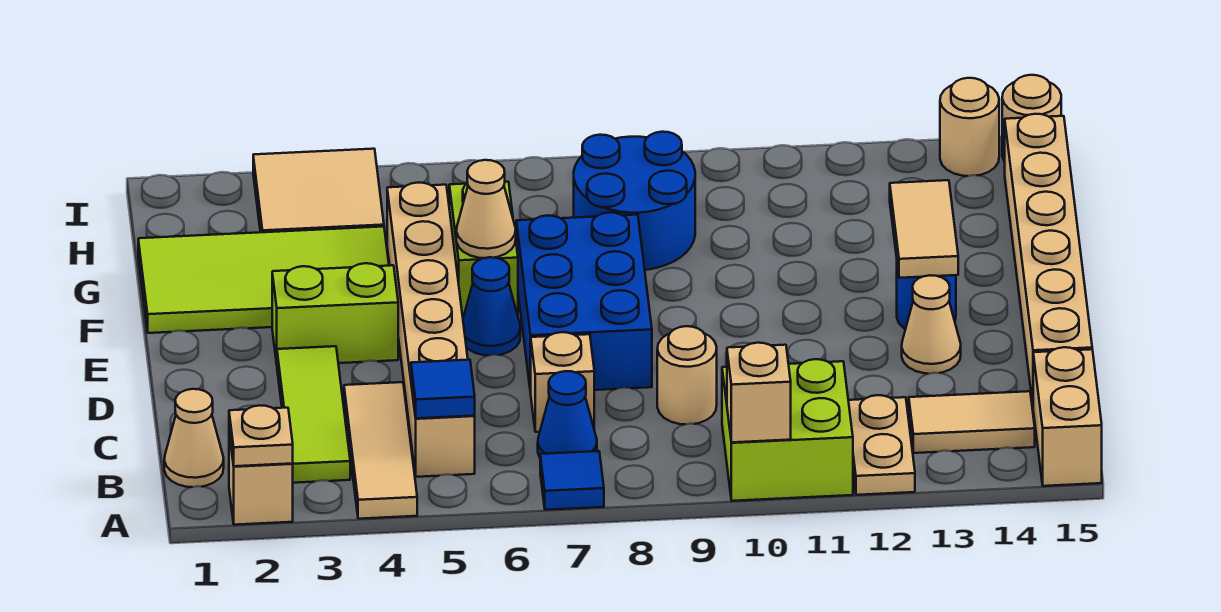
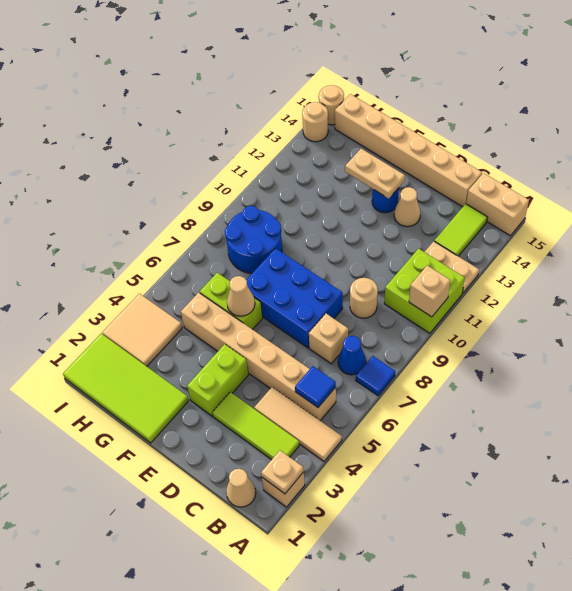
tan tile B13:B14 level 1 -> lime tile B13:B14 level 1
blue cone E6 level 1 -> none
tan tile E13:F13 level 2 -> tan plate E13:F13 level 2
lime tile F1:G4 level 1 -> lime tile F1:I2 level 1

